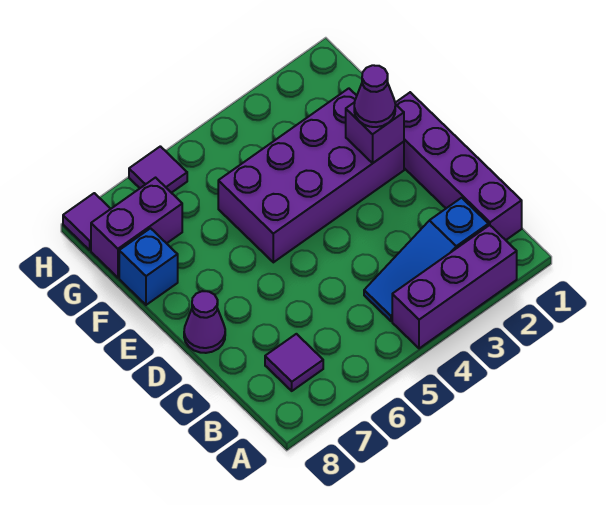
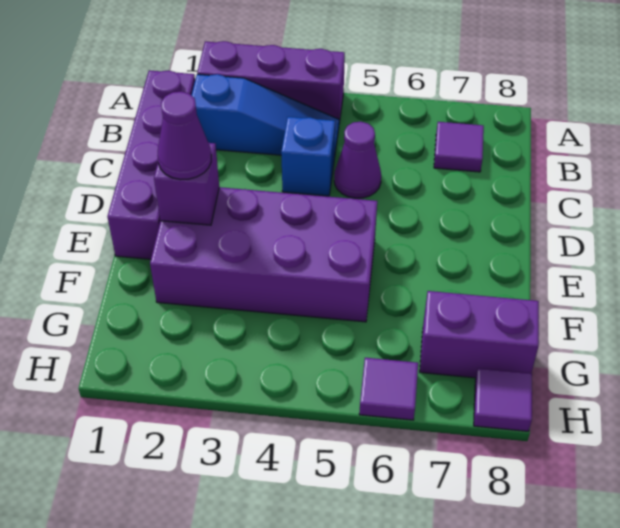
purple cone D8 level 1 -> purple cone C5 level 1
blue brick F8 level 1 -> blue brick C4 level 1

